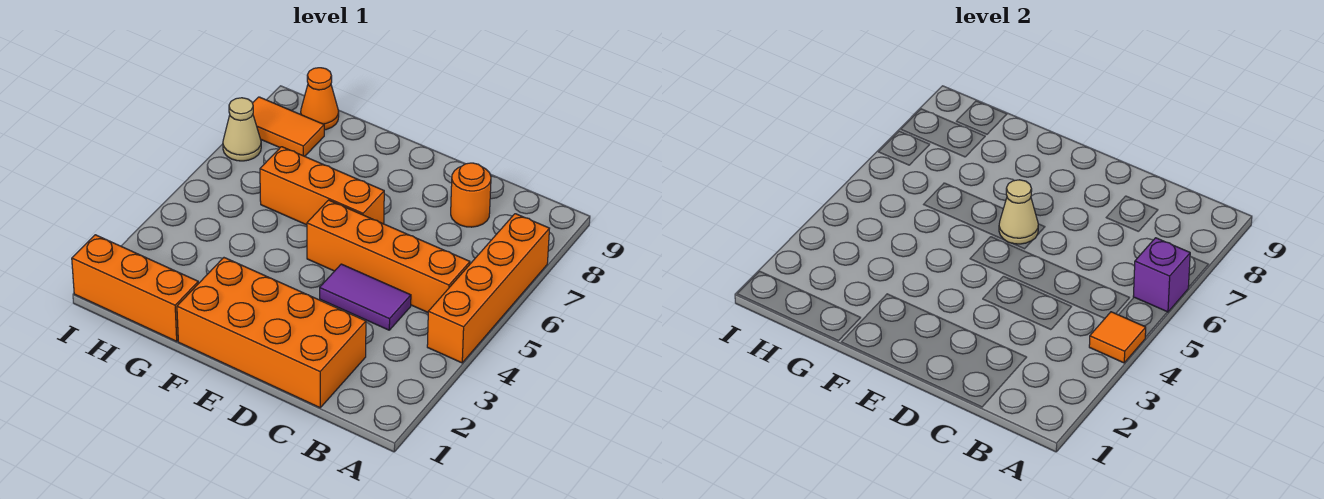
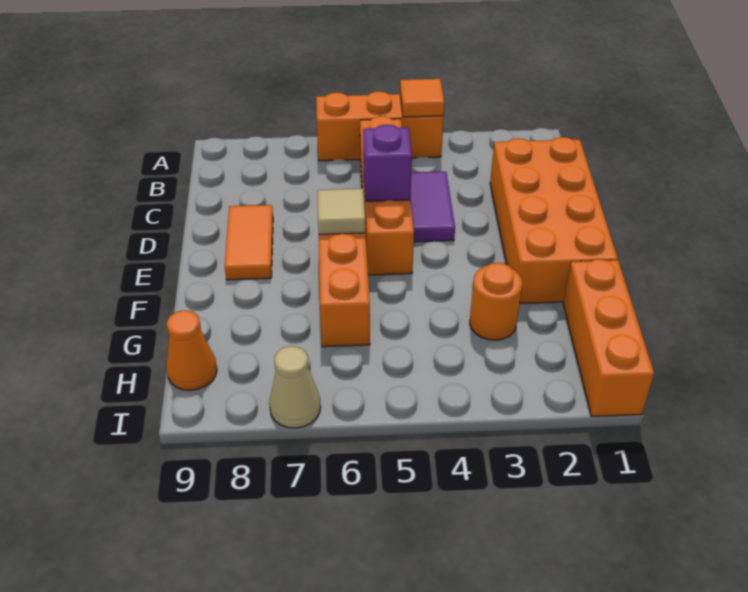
orange brick A4:A7 level 1 -> orange brick A4:A6 level 1
purple brick A6 level 2 -> purple brick D5 level 2
orange round brick C8 level 1 -> orange round brick G3 level 1
tan cone E6 level 2 -> tan tile E6 level 2
orange tile H8:I8 level 1 -> orange tile D8:E8 level 1

